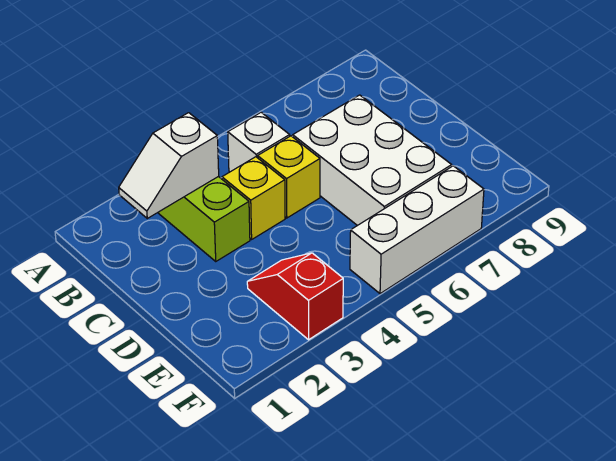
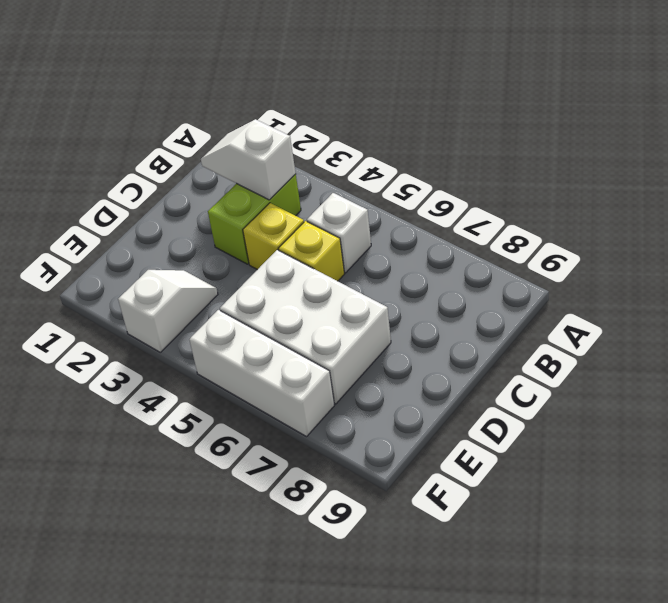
white brick C6:E7 level 1 -> white brick D5:E7 level 1
red slope E3:F3 level 1 top F -> white slope E3:F3 level 1 top F

